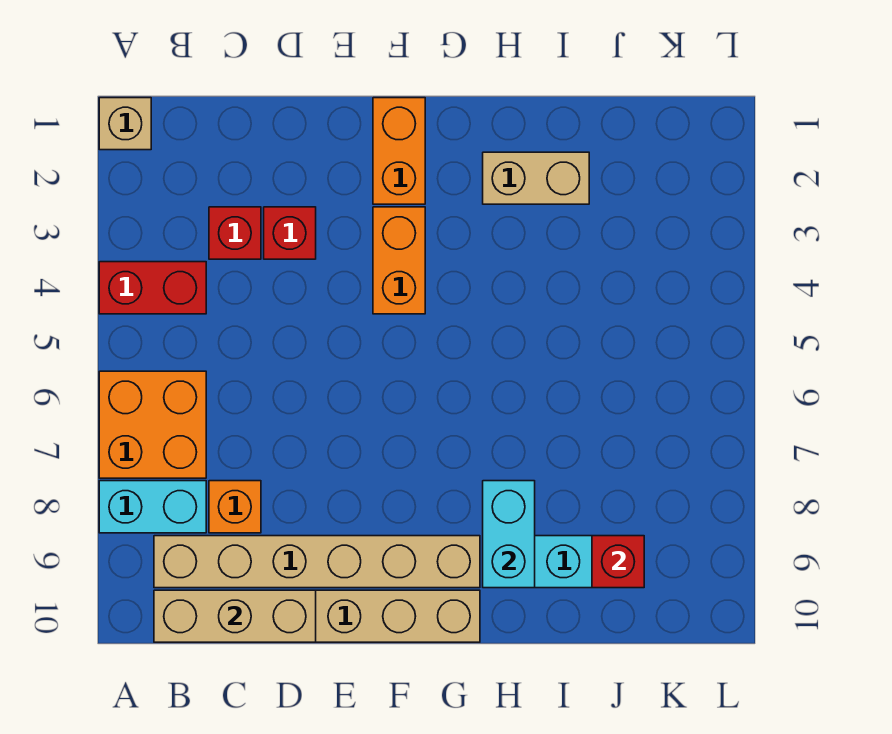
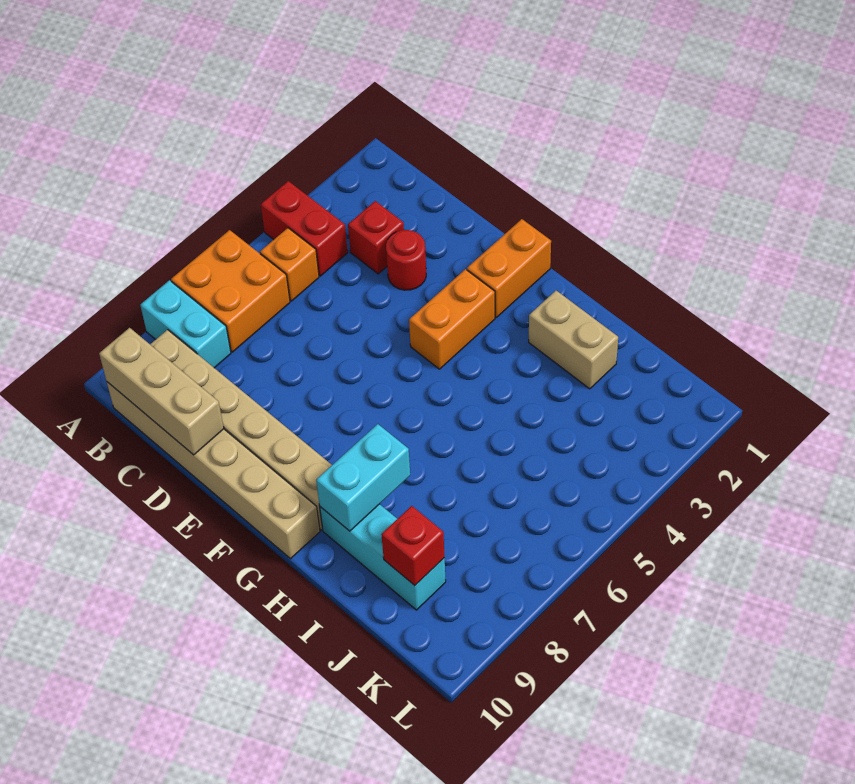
tan brick A1 level 1 -> none
orange brick C8 level 1 -> orange brick B5 level 1
red brick D3 level 1 -> red round brick D3 level 1

